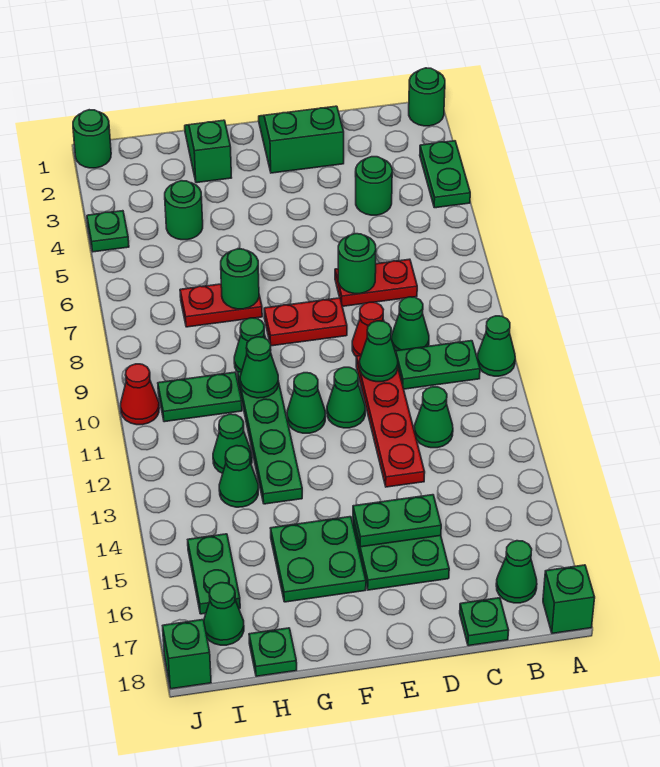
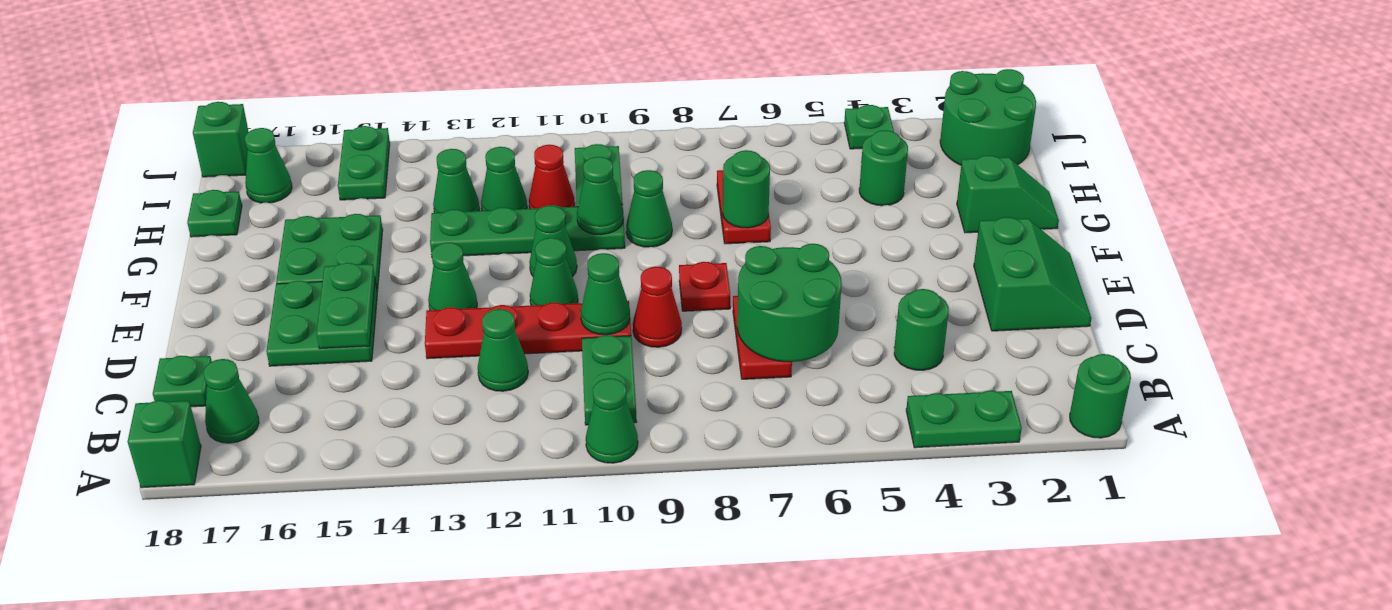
green cone C9 level 1 -> green cone E13 level 1
green round brick D7 level 2 -> green round brick C6:D7 level 2
red plate E8:F8 level 1 -> red plate E8 level 1
green plate I15:I16 level 1 -> green plate I15:J15 level 1
green round brick J1 level 1 -> green round brick I1:J2 level 1
red cone J10 level 1 -> red cone H11 level 1

